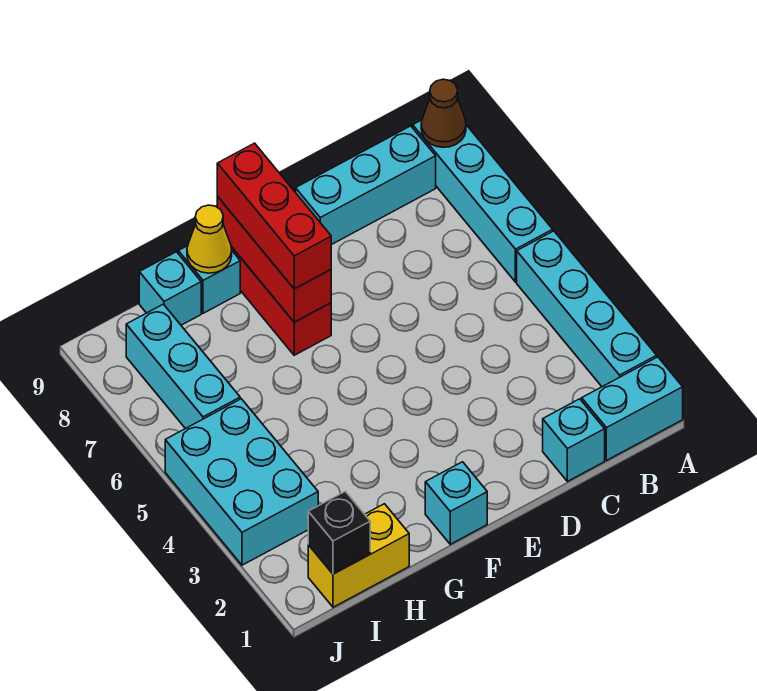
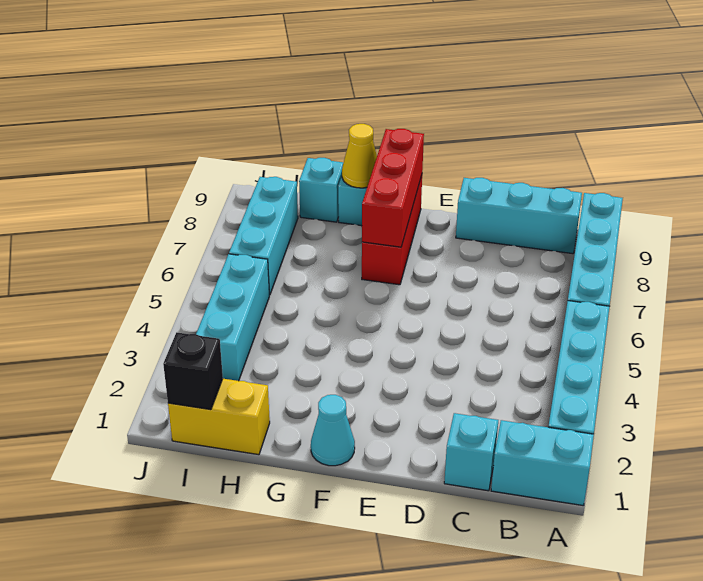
brown cone A9 level 2 -> none
cyan brick F1 level 1 -> cyan cone F1 level 1
red brick F7:F9 level 3 -> none
cyan brick I3:J5 level 1 -> cyan brick I3:I5 level 1

